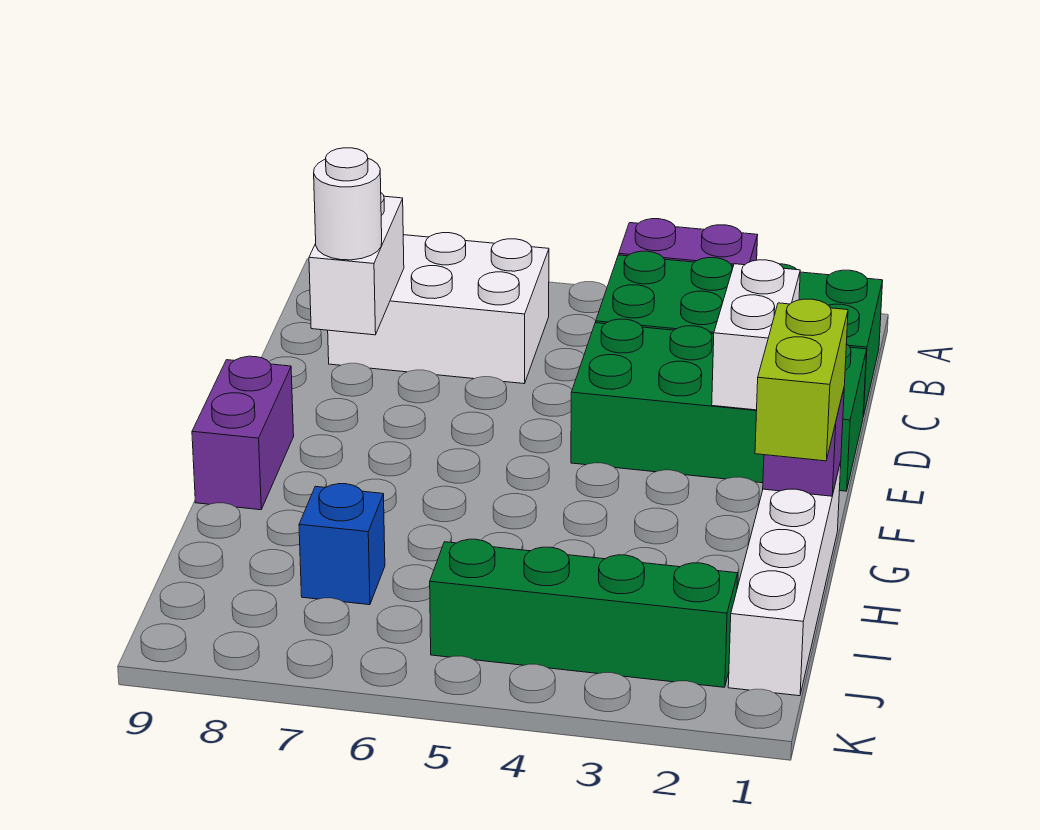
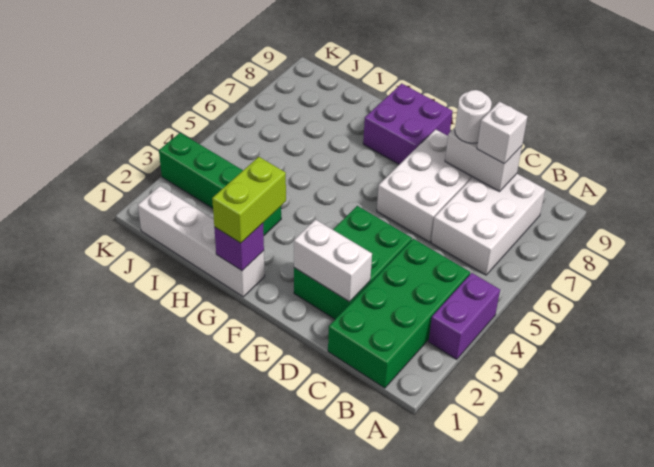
none -> white brick C8 level 3
green brick D1:E4 level 1 -> green brick D2:E4 level 1
none -> white brick D6:E8 level 1
purple brick F9:G9 level 1 -> purple brick F8:G9 level 1
lime brick G1:H1 level 3 -> lime brick G1:G2 level 3
blue brick I7 level 1 -> none
green brick J2:J5 level 1 -> green brick H3:K3 level 1

